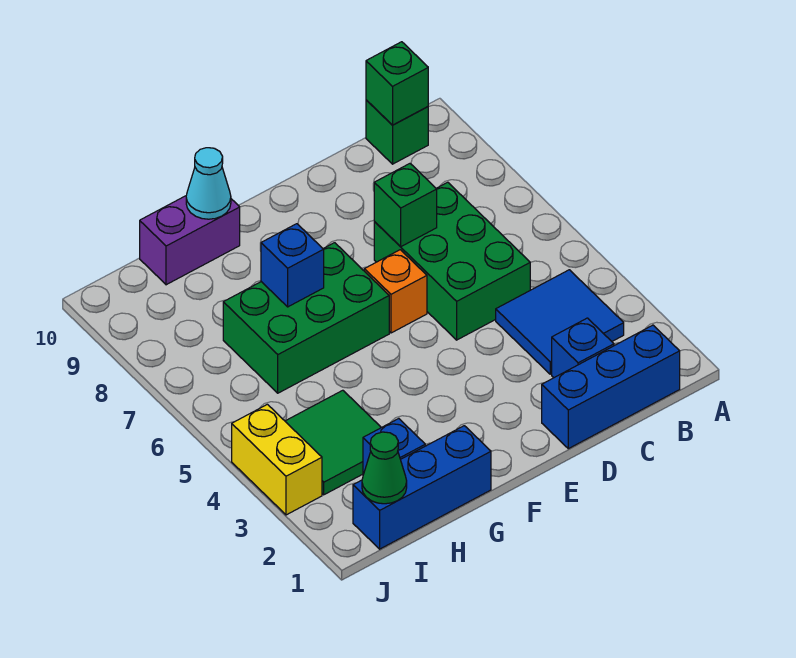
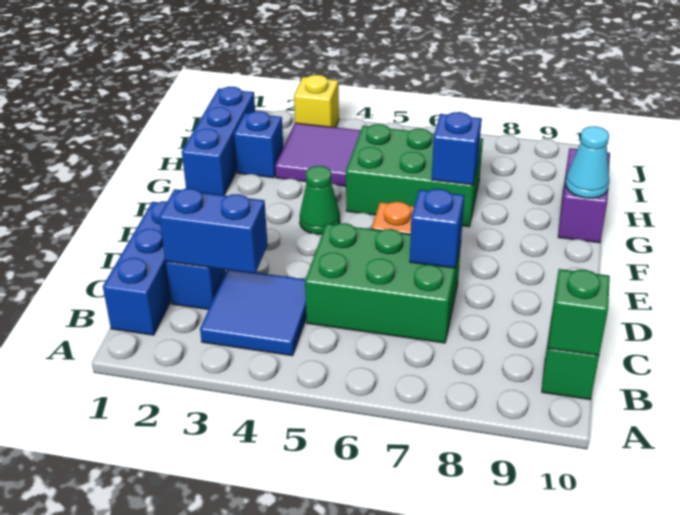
none -> blue brick C2:C3 level 2
green brick D7 level 2 -> blue brick D7 level 2
green brick F6:H7 level 1 -> green brick G5:H7 level 1
green tile H3:I4 level 1 -> purple tile H3:I4 level 1
green cone I1 level 2 -> green cone F4 level 1
yellow brick J3:J4 level 1 -> yellow brick J3 level 1

